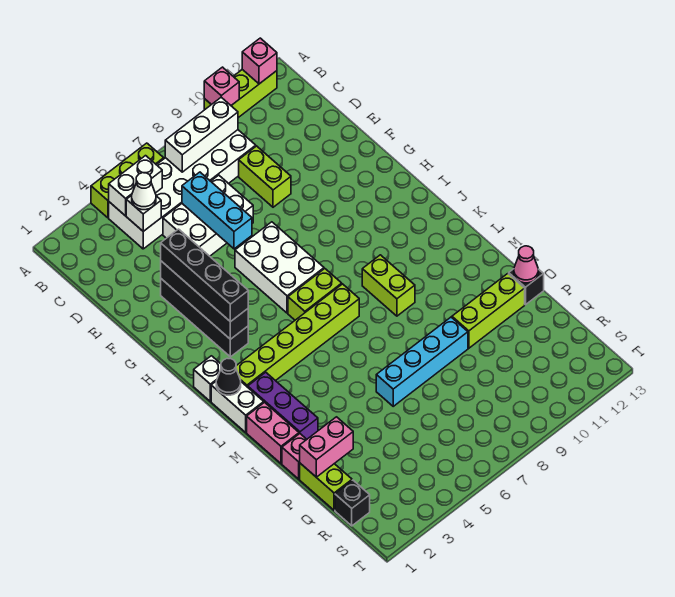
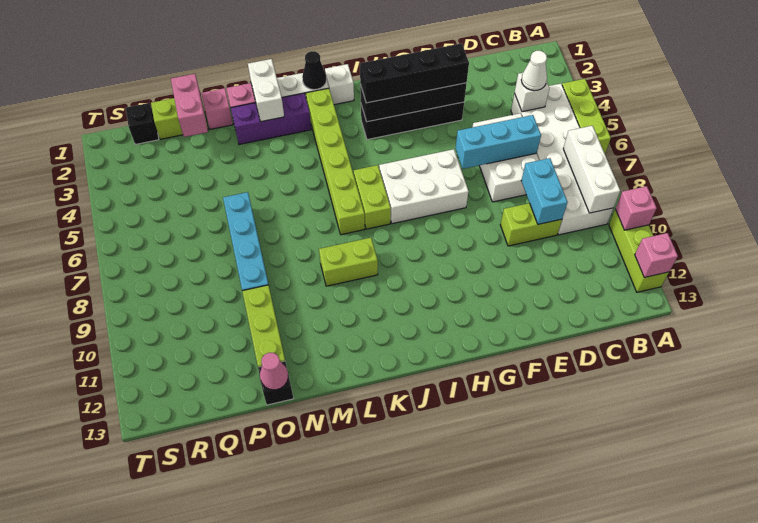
white brick B4:B5 level 2 -> white brick M1:M2 level 2
none -> cyan brick D8:D9 level 2

